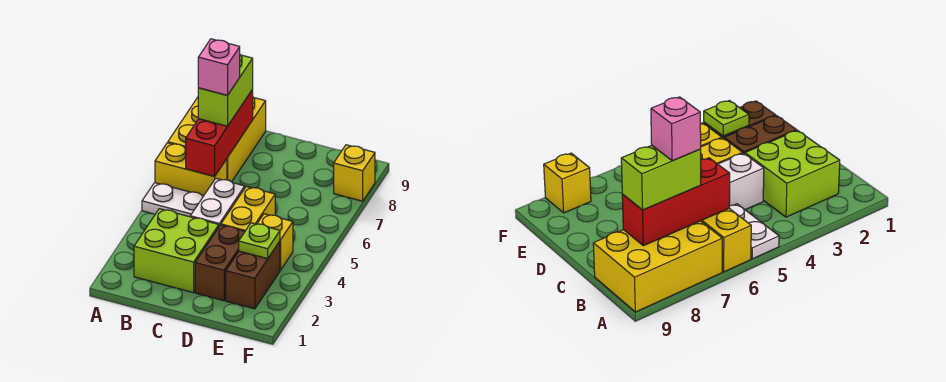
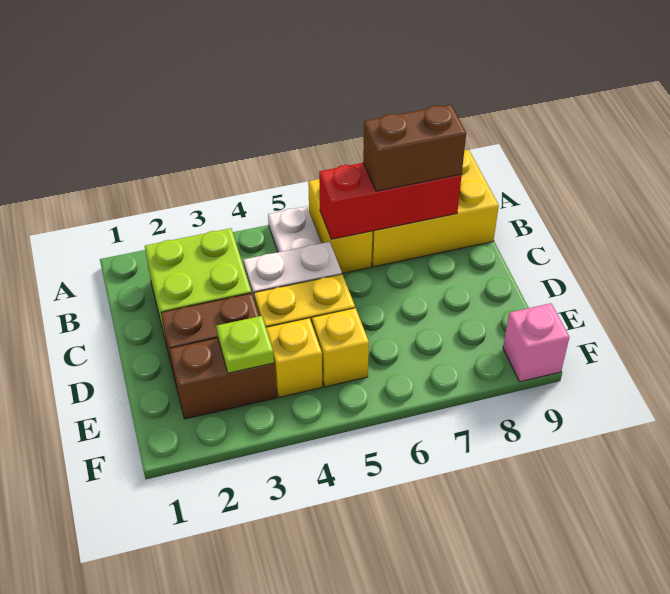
lime brick B7:B8 level 3 -> brown brick B7:B8 level 3
pink brick B7 level 4 -> pink brick F9 level 1
yellow brick F8 level 1 -> yellow brick E5 level 1

